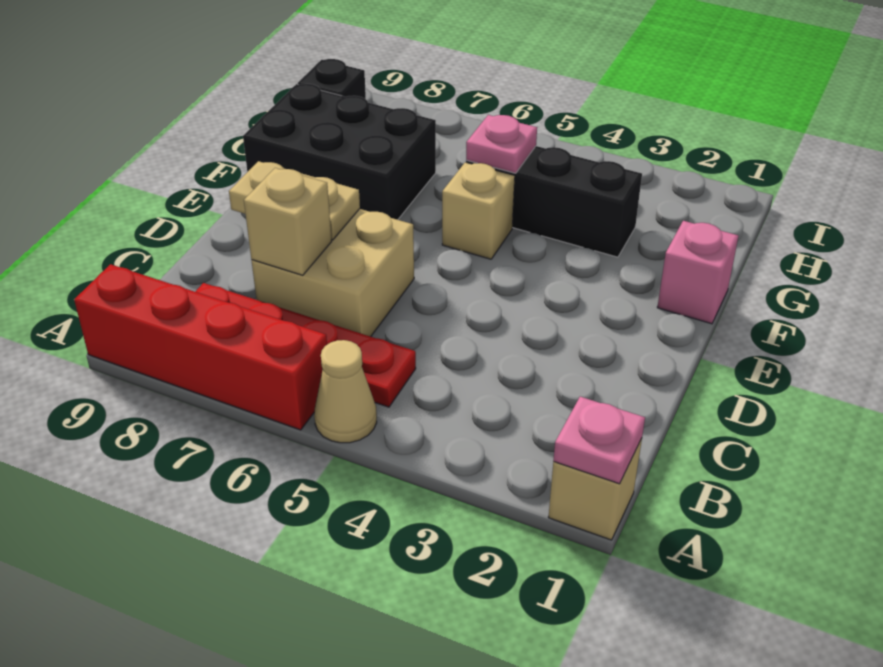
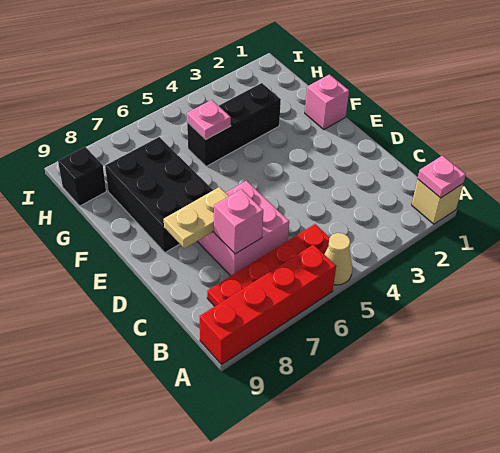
tan brick C6:D7 level 1 -> pink brick C6:D7 level 1
tan brick C7 level 2 -> pink brick C7 level 2
tan brick F5 level 1 -> none
black brick F7:G9 level 1 -> black brick E7:G8 level 1

